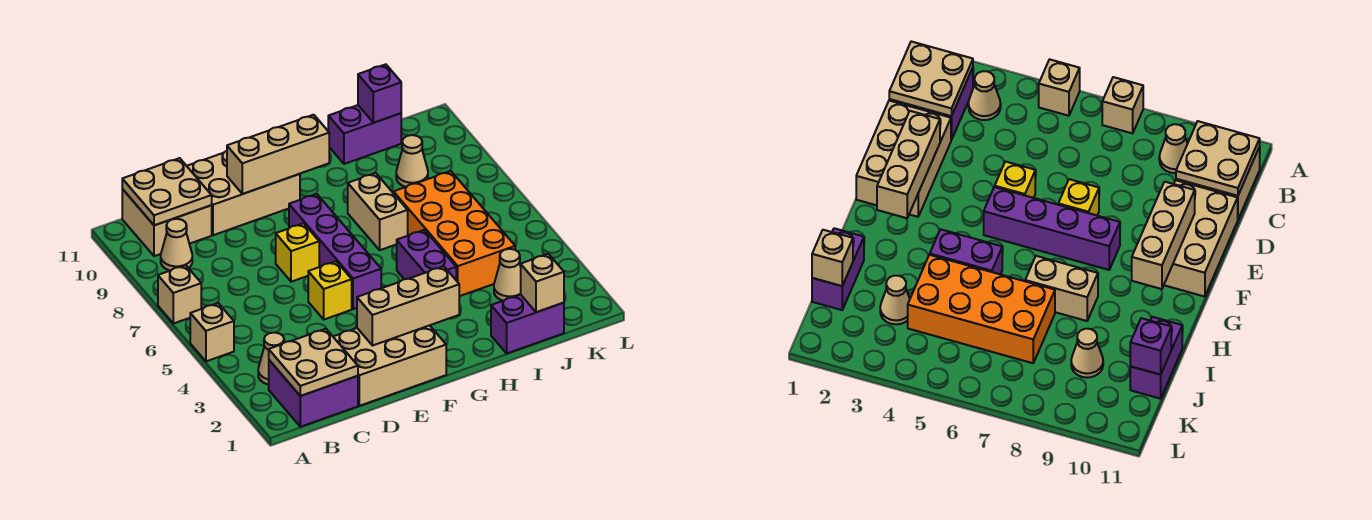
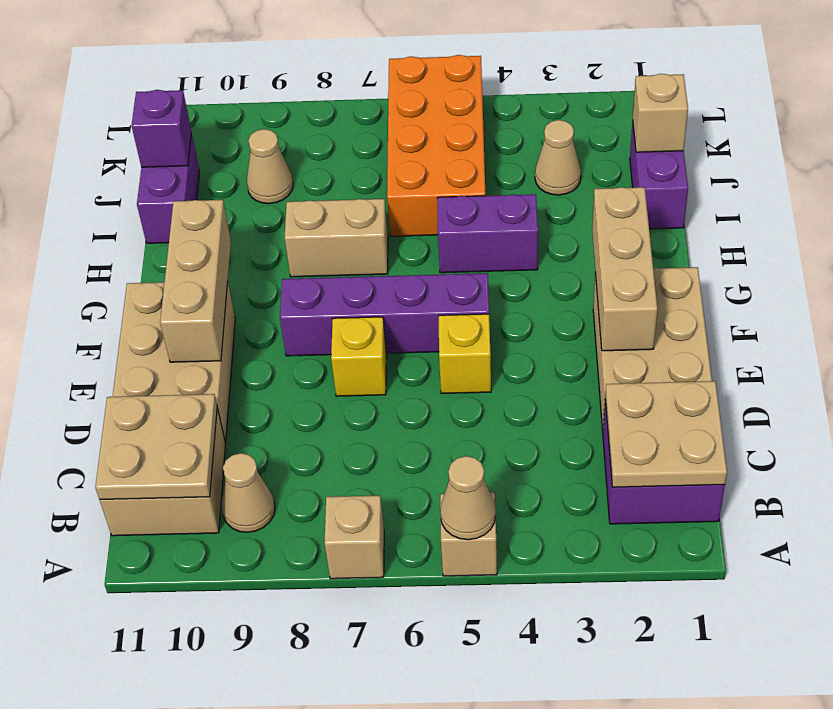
tan cone B3 level 1 -> tan cone A5 level 2
orange brick I4:J7 level 1 -> orange brick I5:L6 level 1

